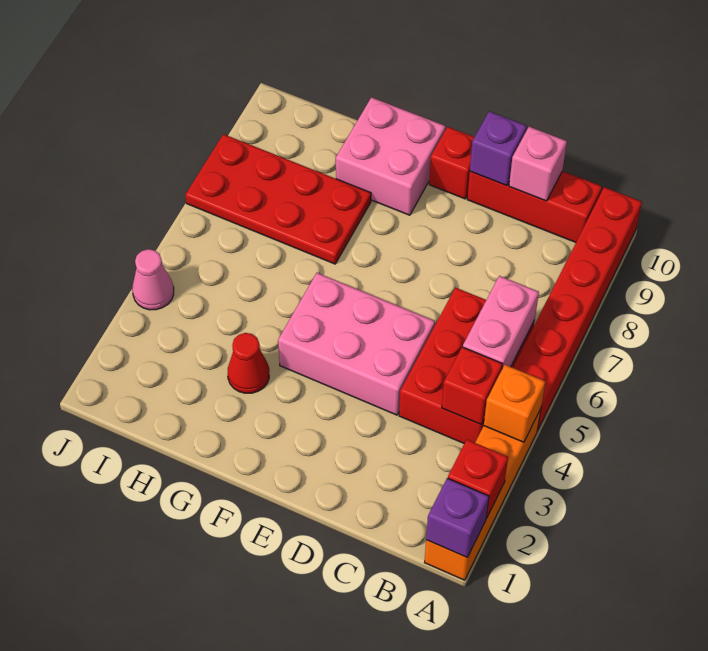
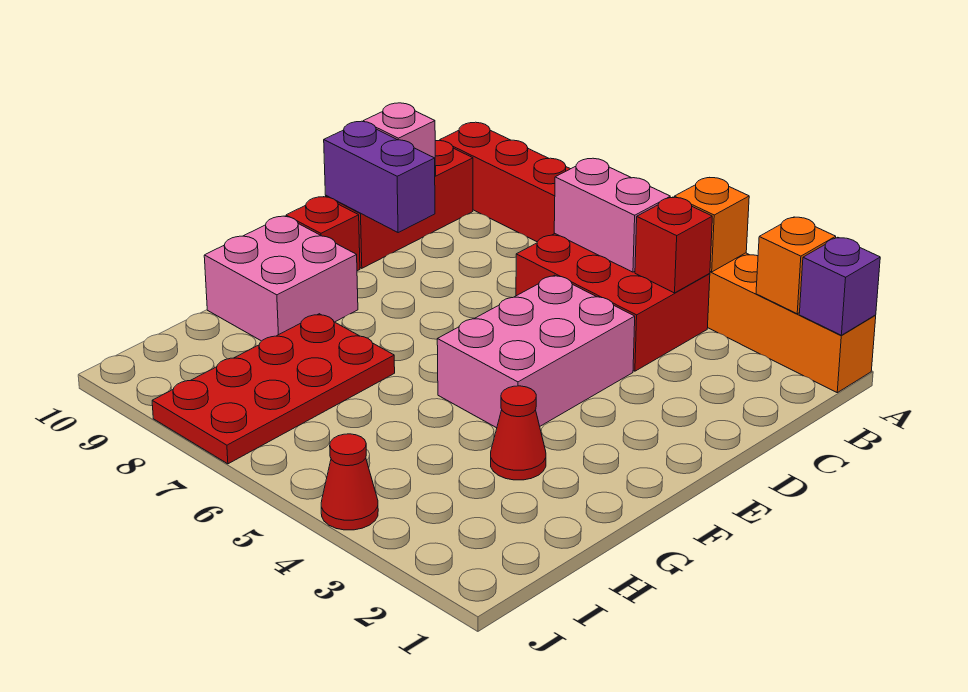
red brick A2 level 2 -> orange brick A2 level 2
purple brick D10 level 2 -> purple brick D9:D10 level 2
pink cone J4 level 1 -> red cone J4 level 1

